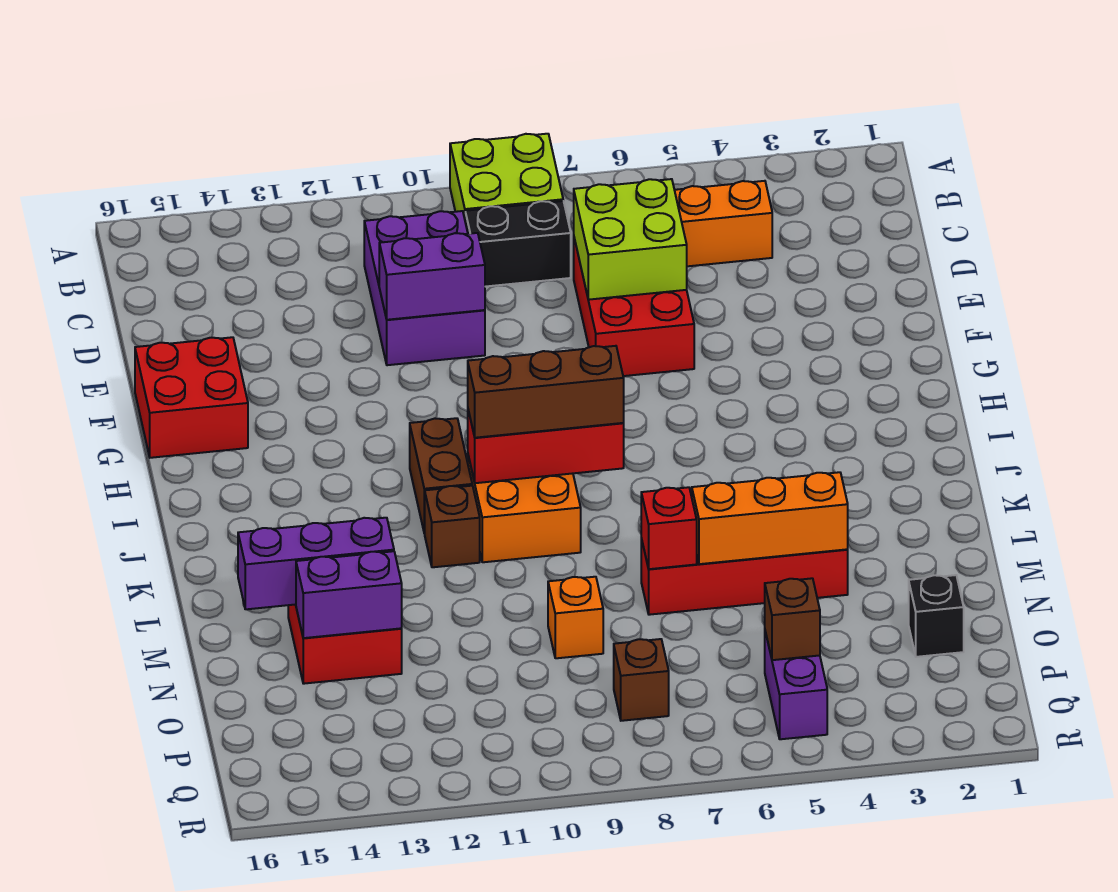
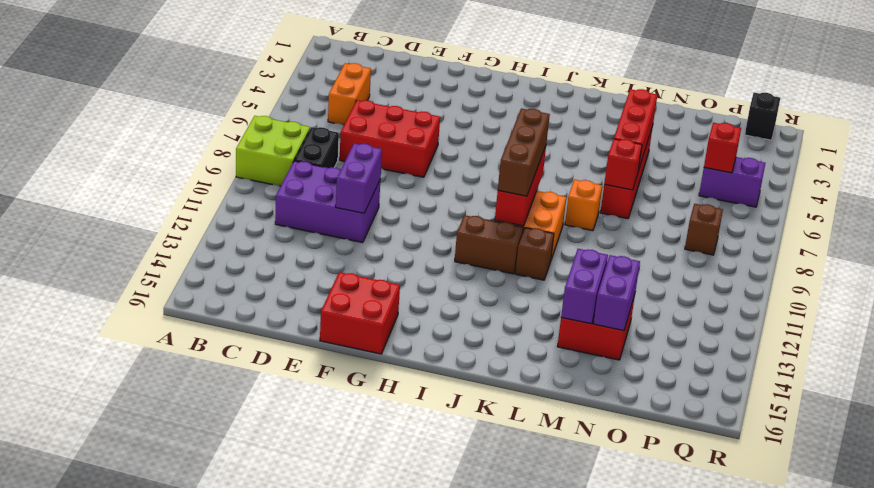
lime brick D6:E7 level 2 -> none
orange brick M4:M6 level 2 -> red brick M4:M6 level 2
purple brick M13:M15 level 2 -> purple brick M13:M14 level 2
orange brick N9 level 1 -> orange brick L8 level 1
black brick O2 level 1 -> black brick Q1 level 1
brown brick P5 level 2 -> red brick P5 level 2

